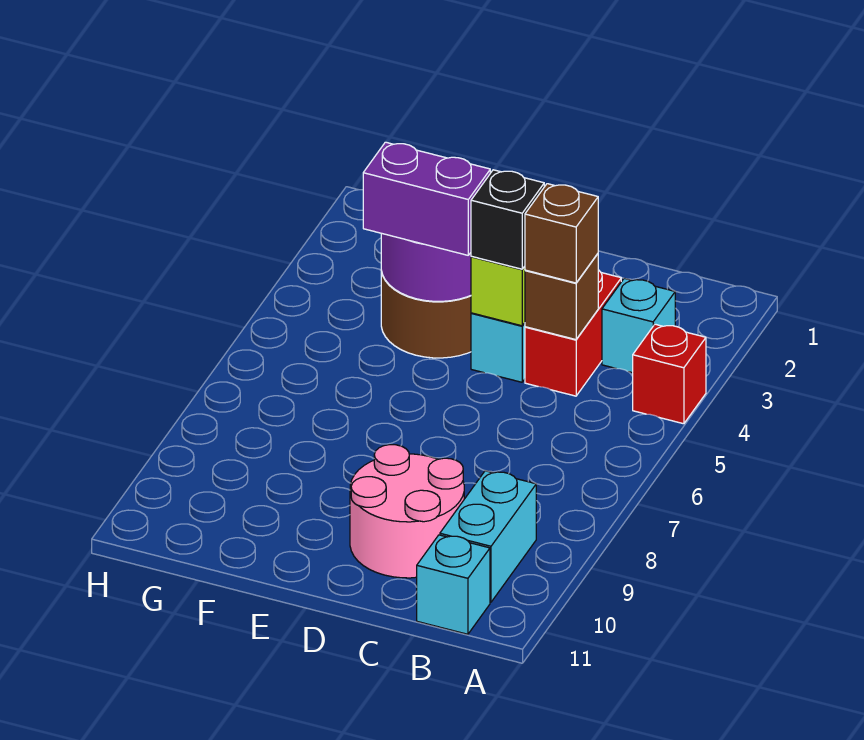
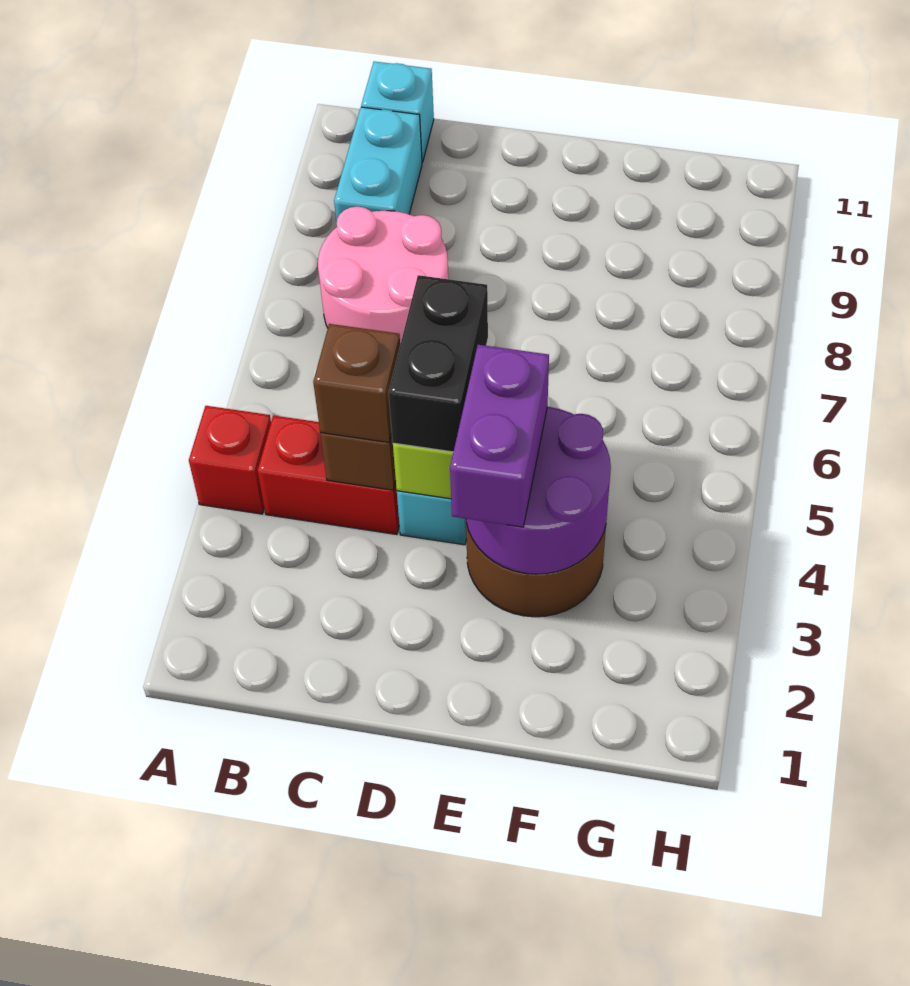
cyan brick B3 level 1 -> none
red brick C3:C4 level 1 -> red brick B4:C4 level 1
pink round brick C9:D10 level 1 -> pink round brick B7:C8 level 1
black brick D4 level 3 -> black brick D4:D5 level 3
purple brick E4:F4 level 3 -> purple brick E3:E4 level 3

